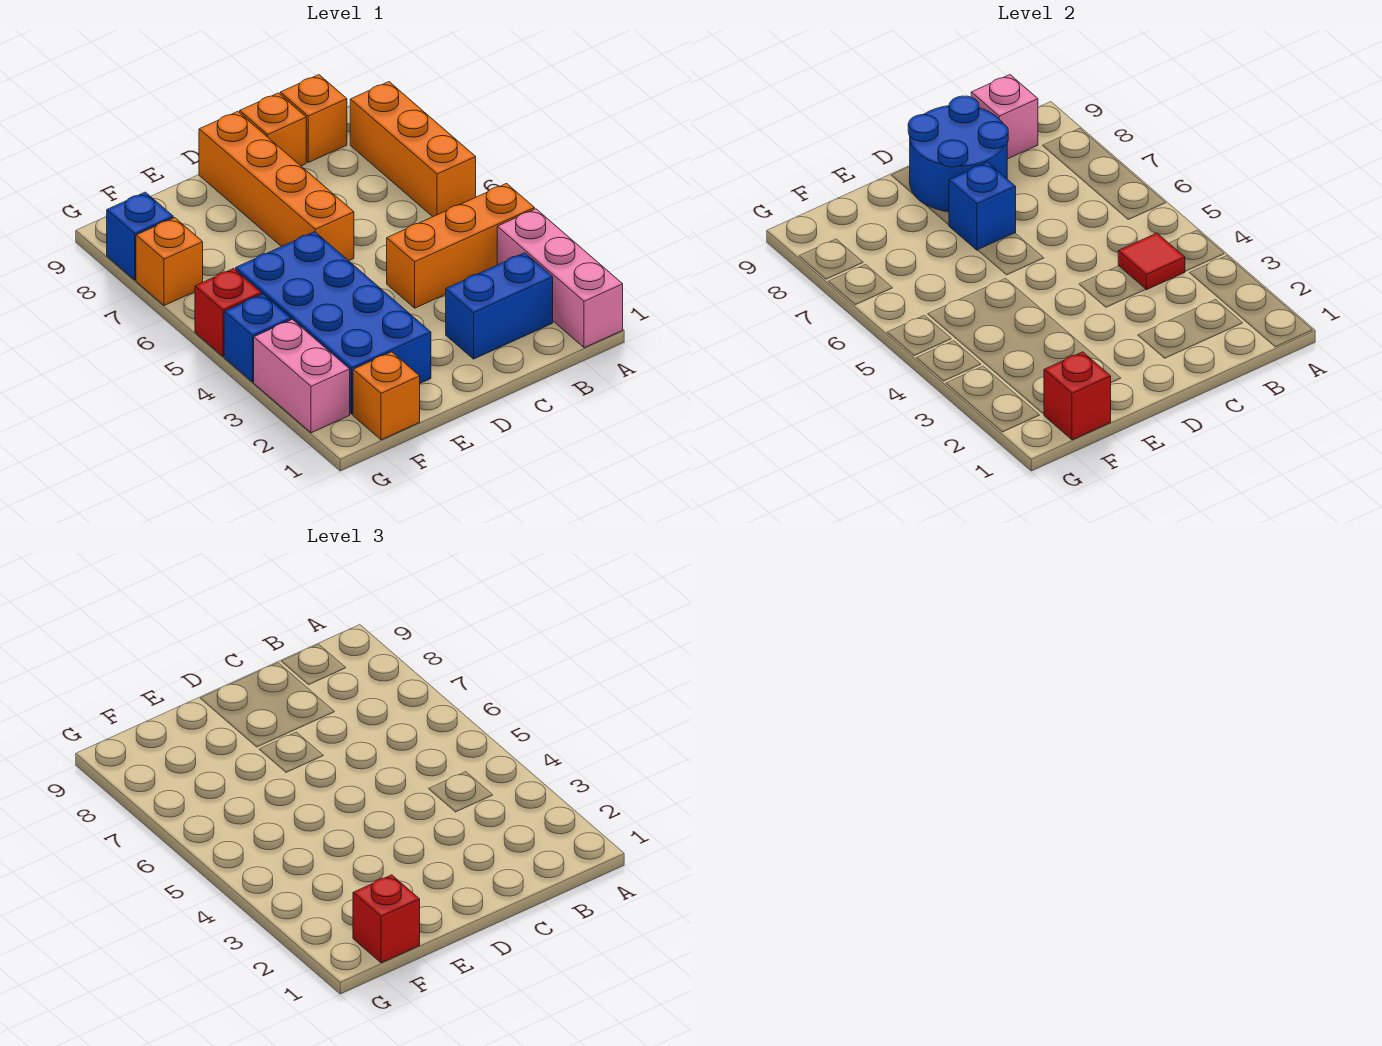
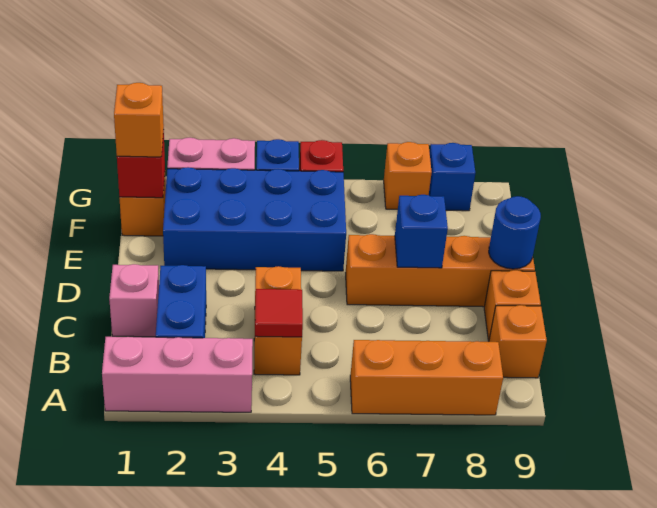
orange brick A4:C4 level 1 -> orange brick B4:C4 level 1
pink brick B9 level 2 -> pink brick C1 level 1
blue round brick C8:D9 level 2 -> blue round brick D9 level 2
red brick F1 level 3 -> orange brick F1 level 3

